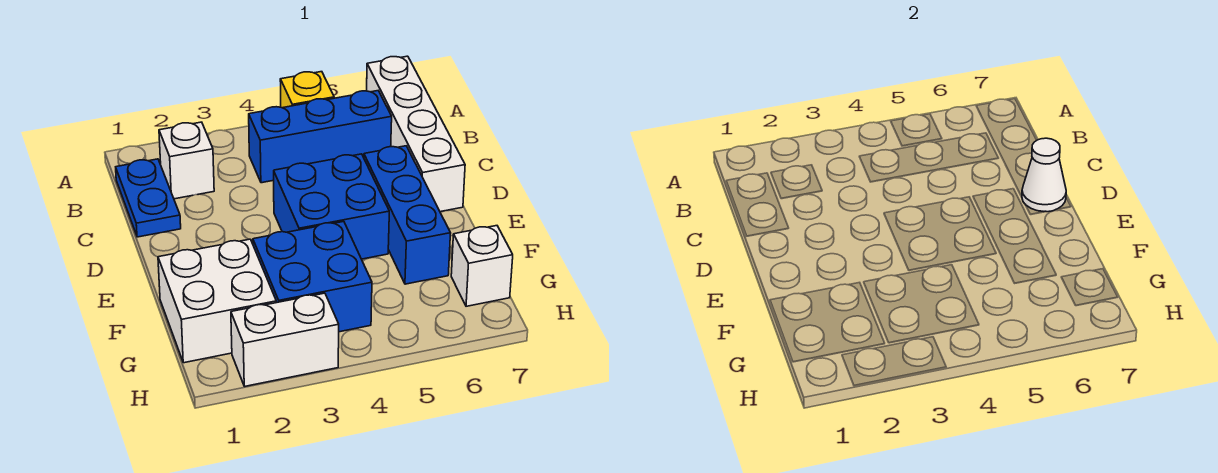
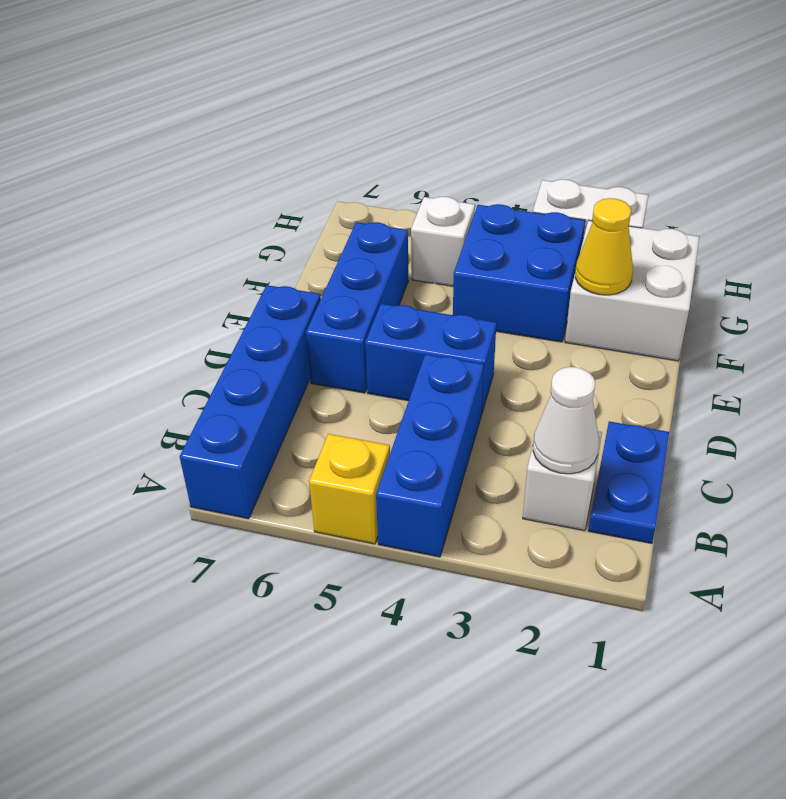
white brick A7:D7 level 1 -> blue brick A7:D7 level 1
blue brick B4:B6 level 1 -> blue brick A4:C4 level 1
blue brick D4:E5 level 1 -> blue brick D4:D5 level 1
white cone D7 level 2 -> white cone B2 level 2
none -> yellow cone F2 level 2
white brick G7 level 1 -> white brick G5 level 1

